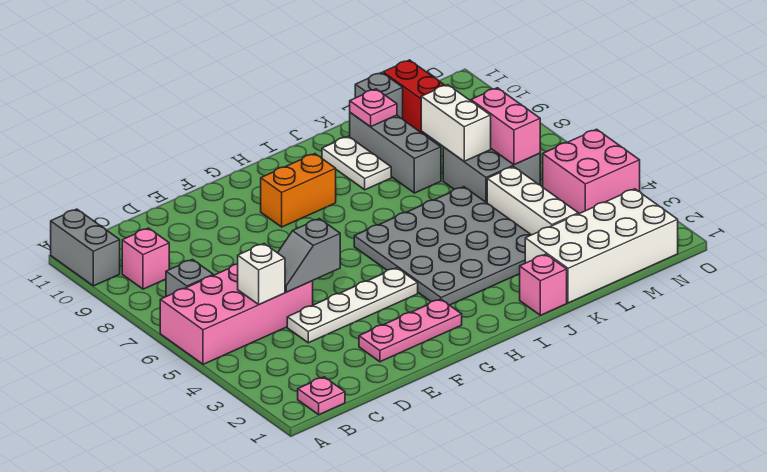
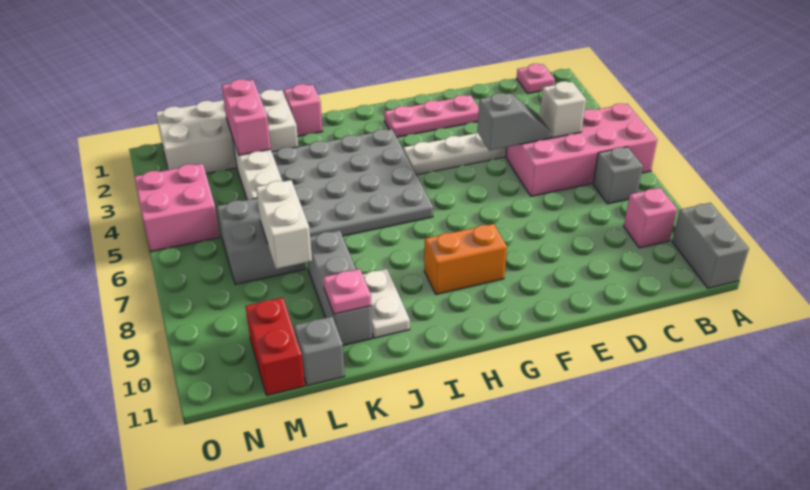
pink brick M6:M7 level 2 -> pink brick L2:L3 level 2

